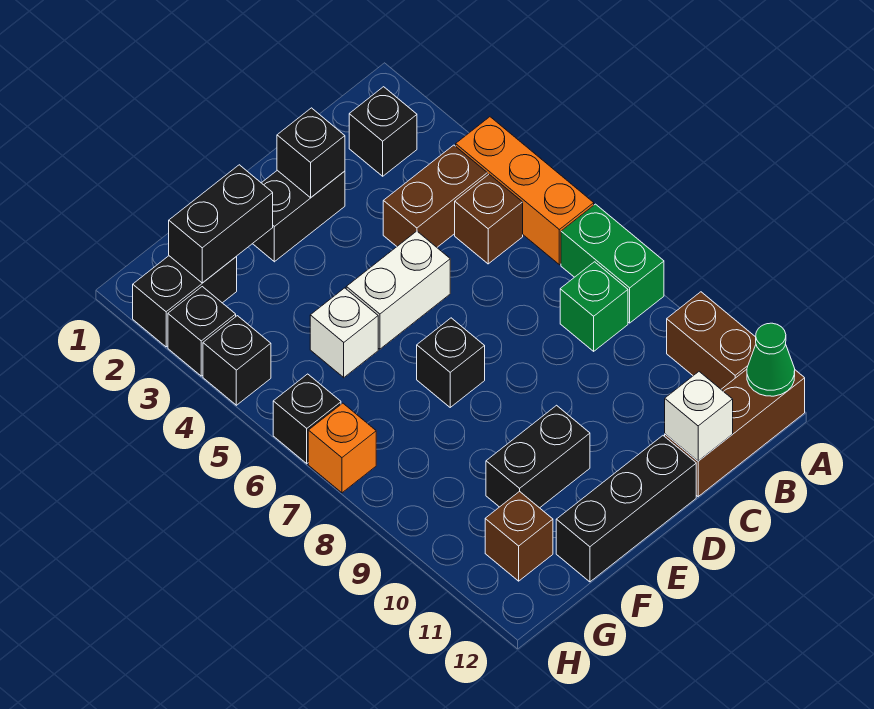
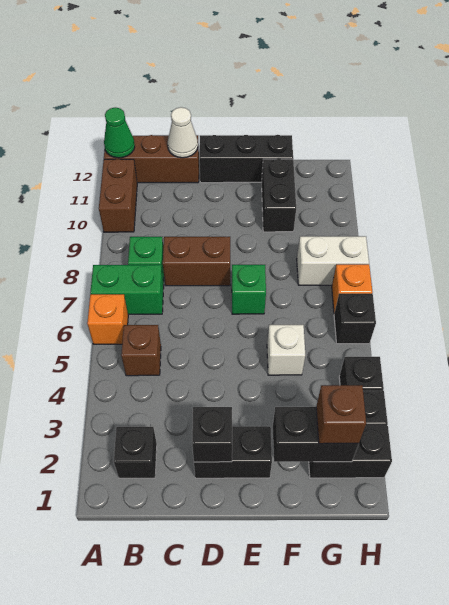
orange brick A4:A6 level 1 -> orange brick A6 level 1
green brick A7:A8 level 1 -> green brick A7:B7 level 1
brown brick B4:C4 level 1 -> brown brick C8:D8 level 1
white brick C12 level 2 -> white cone C12 level 2
white brick D5:E5 level 1 -> white brick G8:H8 level 1
black brick E7 level 1 -> green brick E7 level 1
black brick E10:F10 level 1 -> black brick F10:F11 level 1
brown brick G11 level 1 -> brown brick G2 level 3

